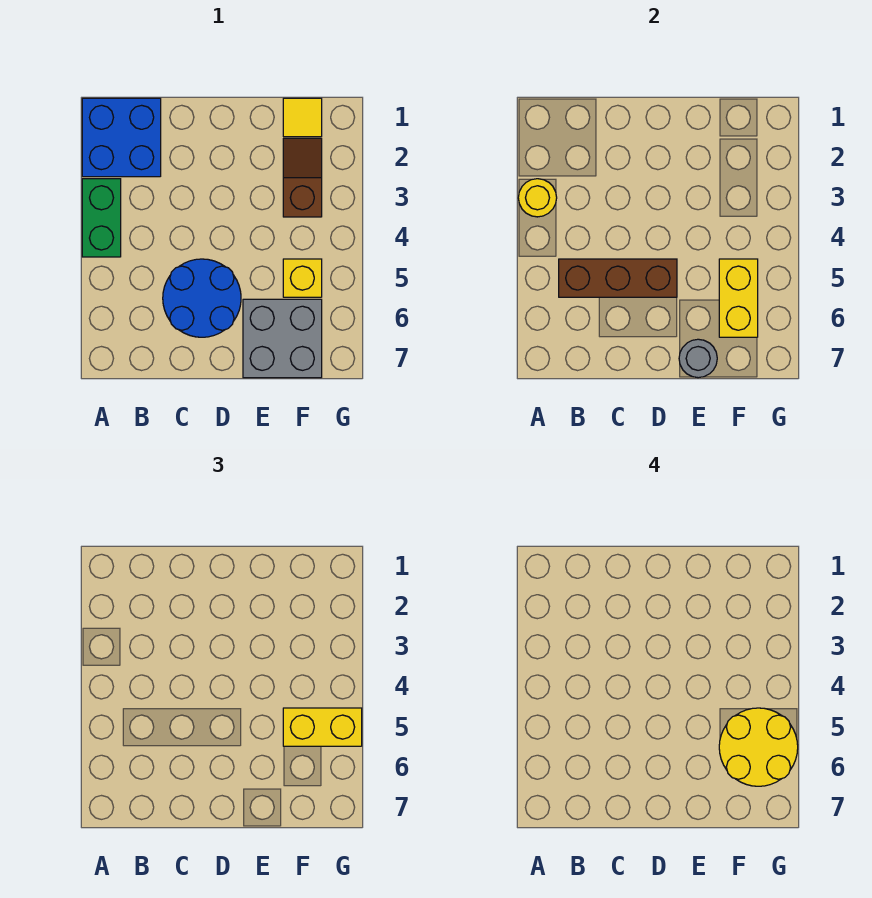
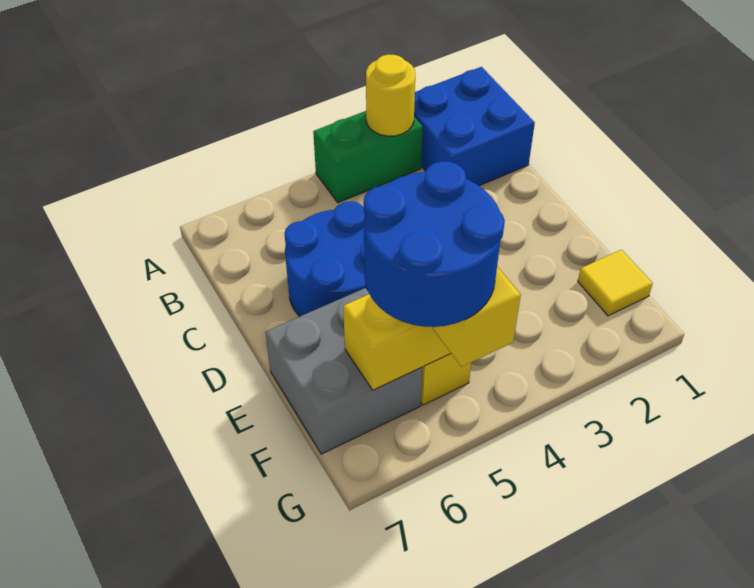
brown brick B5:D5 level 2 -> none
grey round brick E7 level 2 -> none
brown slope F2:F3 level 1 top 3 -> none
yellow round brick F5:G6 level 4 -> blue round brick F5:G6 level 4

